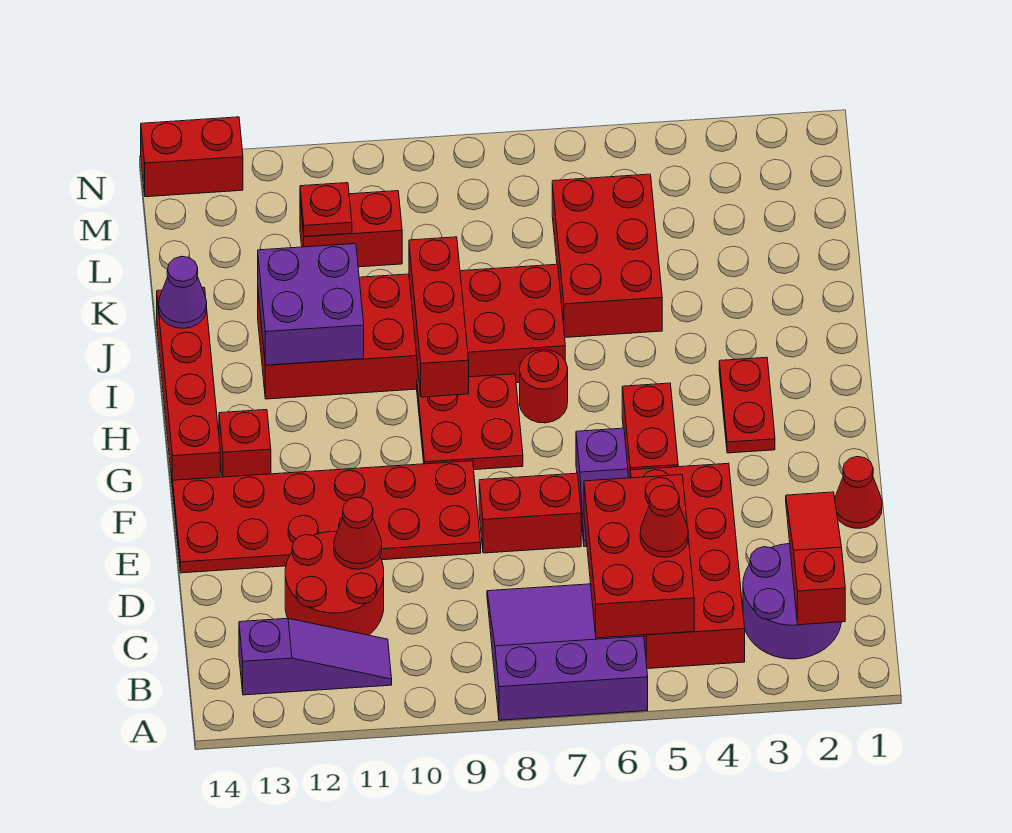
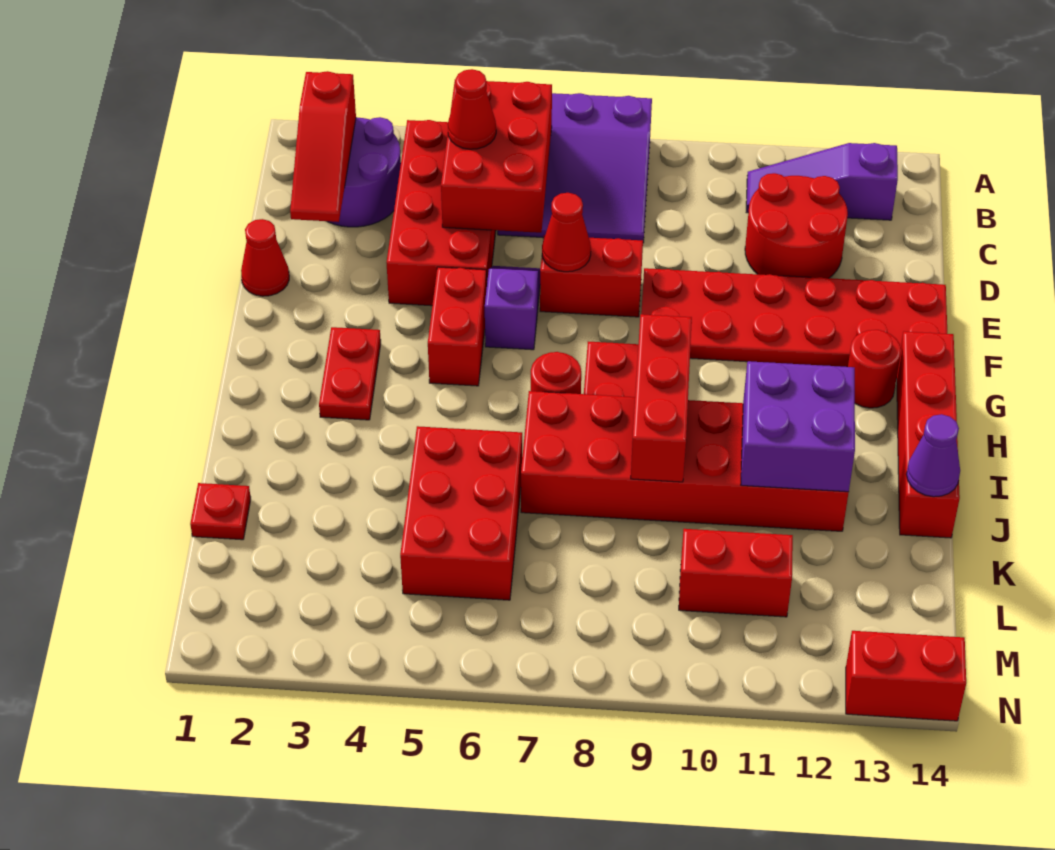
red cone D11 level 2 -> red cone E7 level 2
red brick G13 level 1 -> red round brick G13 level 1
red plate L11 level 2 -> red plate K1 level 1

